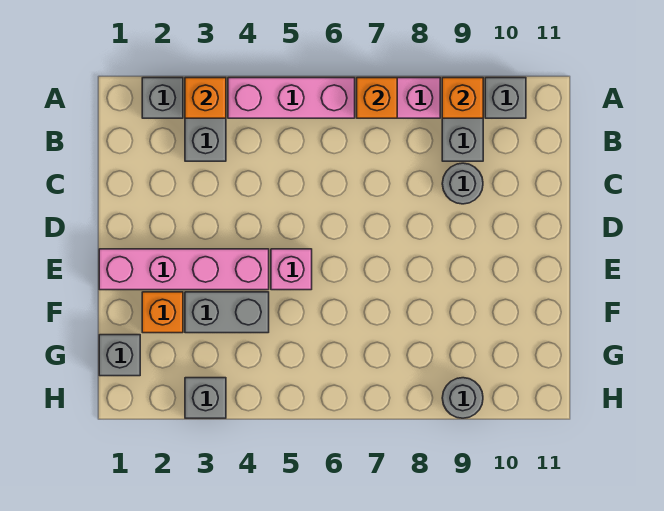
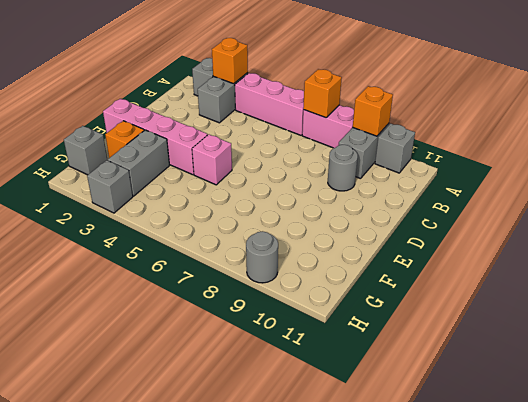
grey brick F3:F4 level 1 -> grey brick F3:G3 level 1

